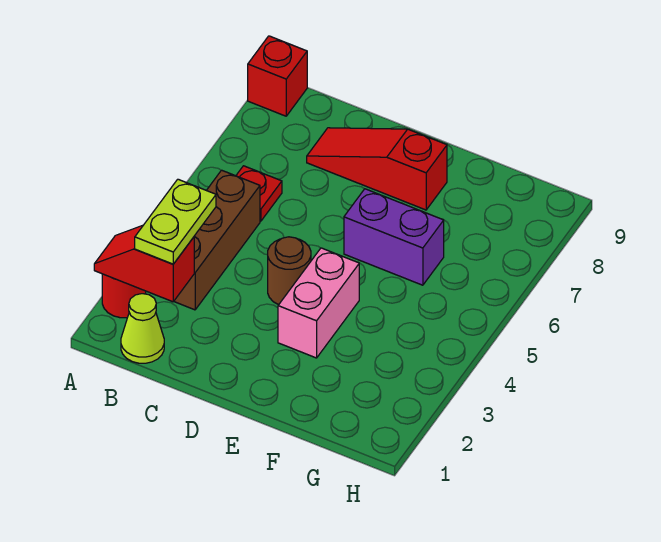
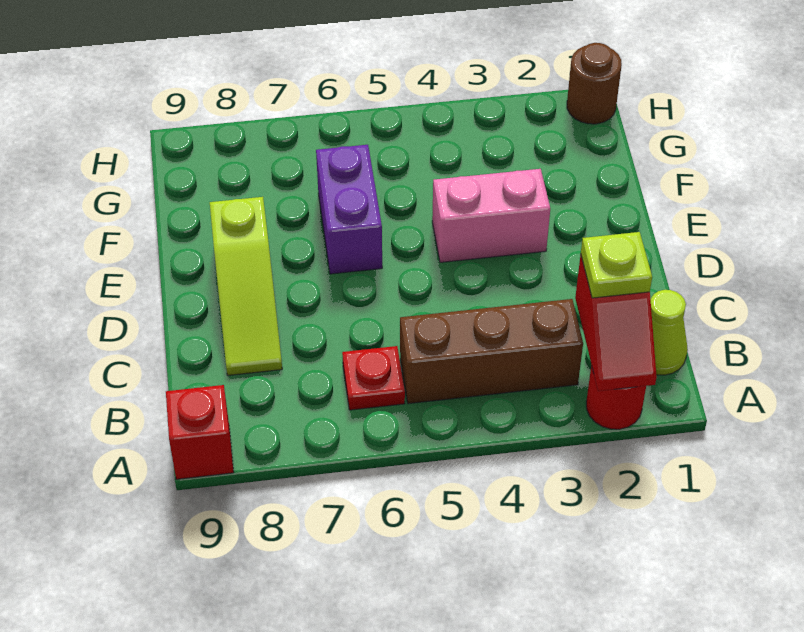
lime plate B2:B3 level 3 -> lime plate B2 level 3
red slope C8:E8 level 1 top E -> lime slope C8:E8 level 1 top E
brown round brick D4 level 1 -> brown round brick H1 level 1

